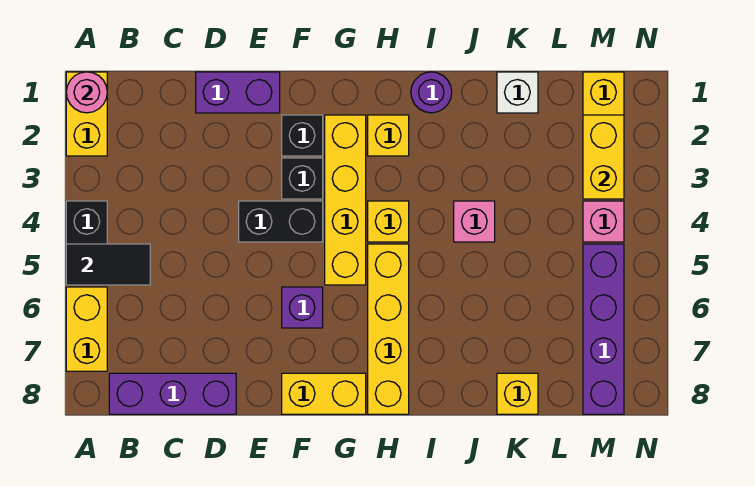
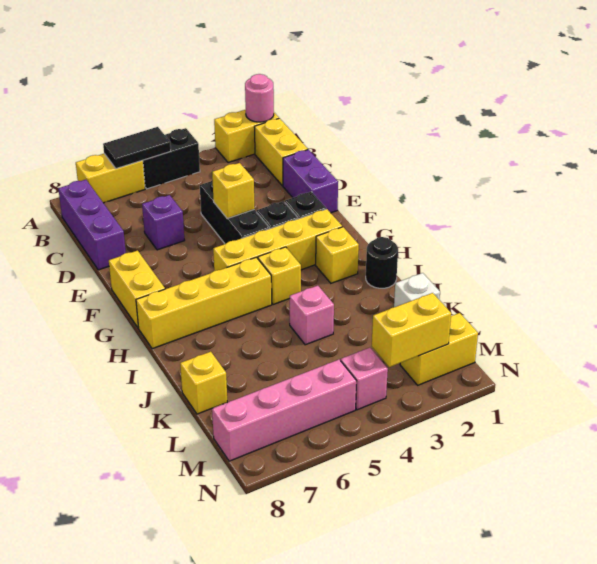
black tile A5:B5 level 2 -> black tile A5:A6 level 2
none -> yellow brick B1:C1 level 1
black brick E4:F4 level 1 -> black brick D4:F4 level 1
none -> yellow brick E4 level 2
purple brick F6 level 1 -> purple brick D6 level 1
purple round brick I1 level 1 -> black round brick I1 level 1
purple brick M5:M8 level 1 -> pink brick M5:M8 level 1

